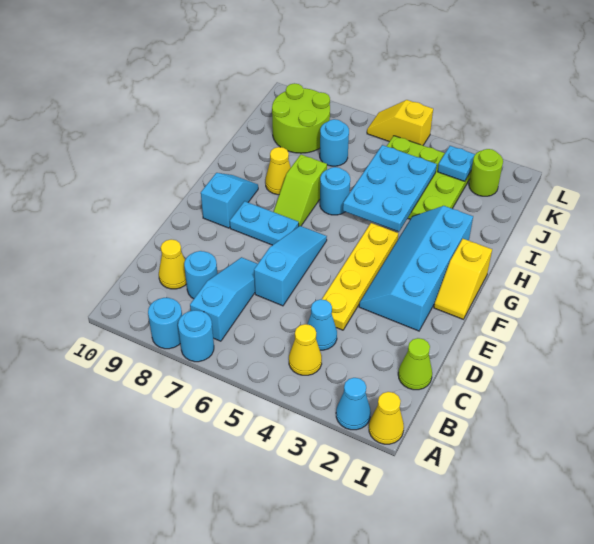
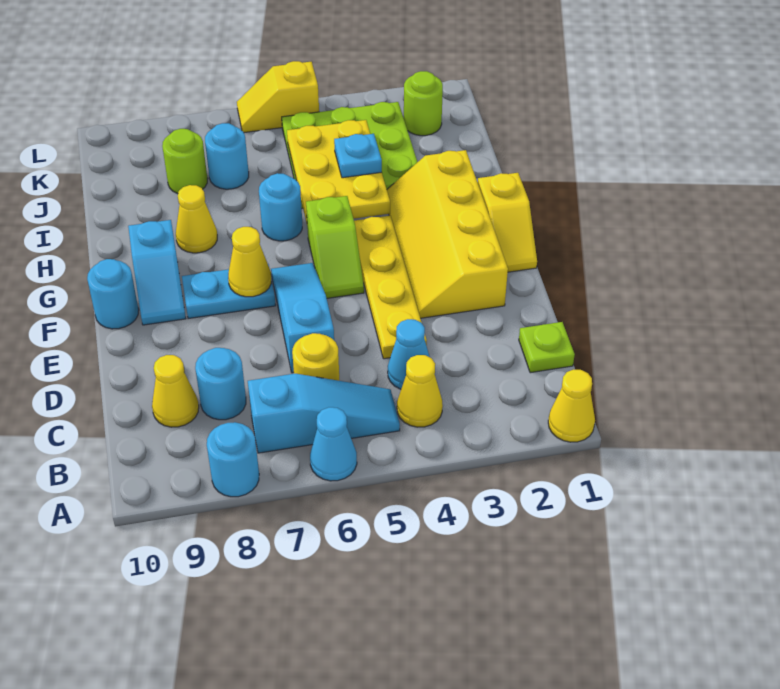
cyan cone A2 level 1 -> cyan cone A6 level 1
cyan round brick A7 level 1 -> cyan round brick F10 level 1
cyan slope B7:D7 level 1 top B -> cyan slope B5:B7 level 1 top 7
lime cone C1 level 1 -> lime plate C1 level 1
none -> yellow round brick C6 level 1
cyan slope E2:H3 level 1 top 2 -> yellow slope E2:H3 level 1 top 2
none -> yellow cone F7 level 2
cyan slope F9:G9 level 1 top F -> cyan slope F9:G9 level 1 top G
lime slope G7:H7 level 1 top H -> lime slope F5:G5 level 1 top G
cyan plate H4:J5 level 2 -> yellow plate H4:J5 level 2
lime round brick J8:K9 level 1 -> lime round brick J8 level 1
cyan plate K3 level 2 -> cyan plate I4 level 3

